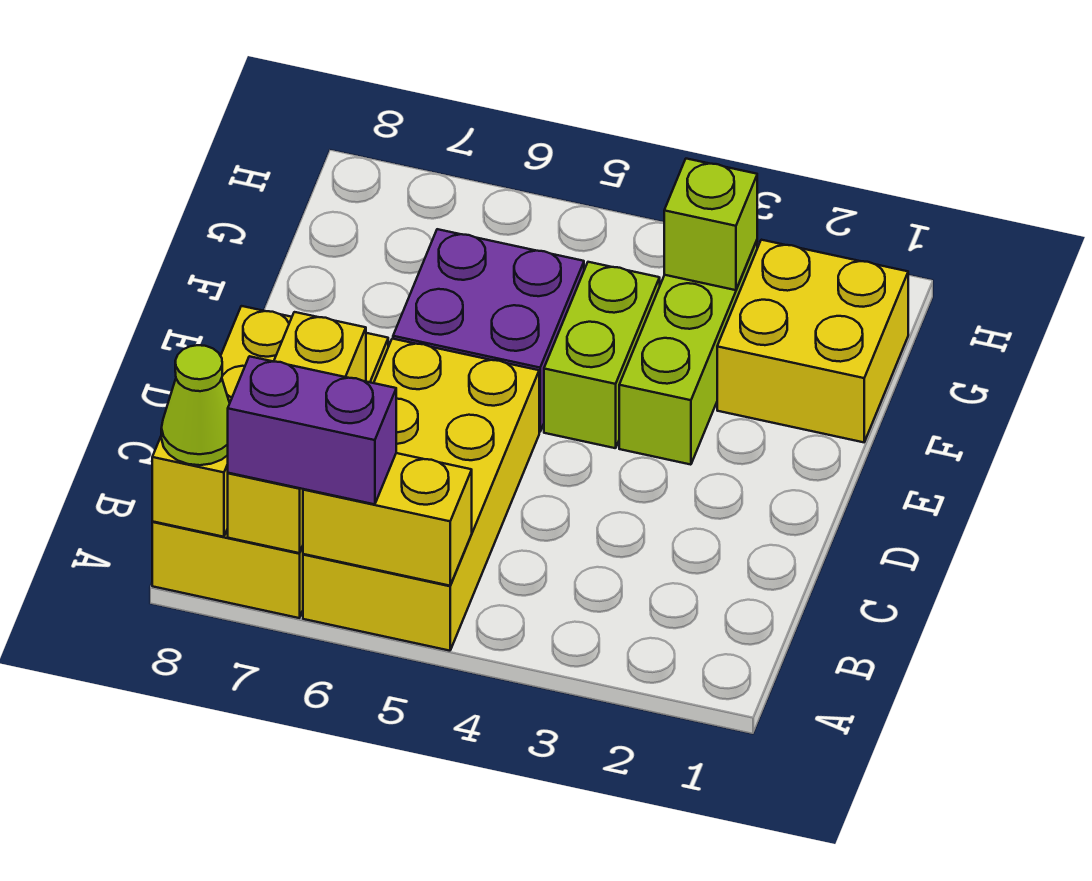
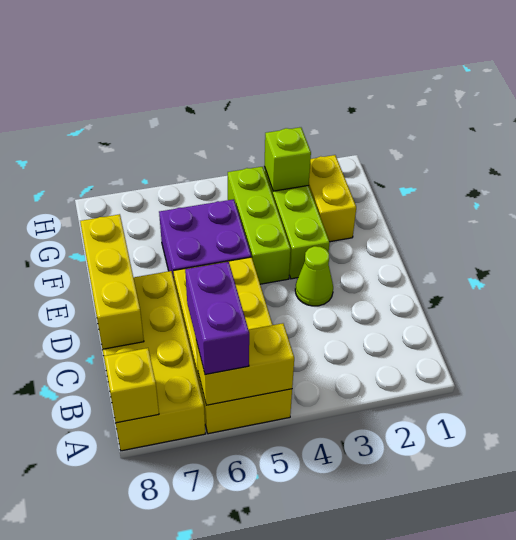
purple brick A6:A7 level 3 -> purple brick A6:B6 level 3
yellow brick A7:C7 level 2 -> yellow brick C8:E8 level 2
lime cone A8 level 3 -> lime cone D3 level 1
lime brick E4:F4 level 1 -> lime brick E4:G4 level 1
yellow brick F1:G2 level 1 -> yellow brick F2:G2 level 1

